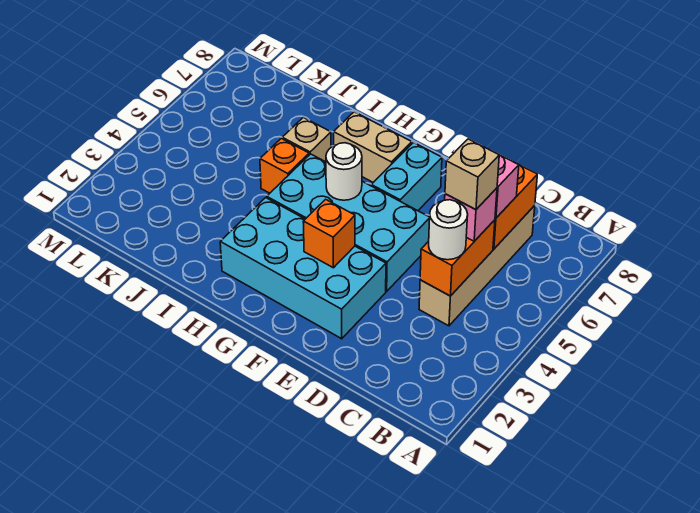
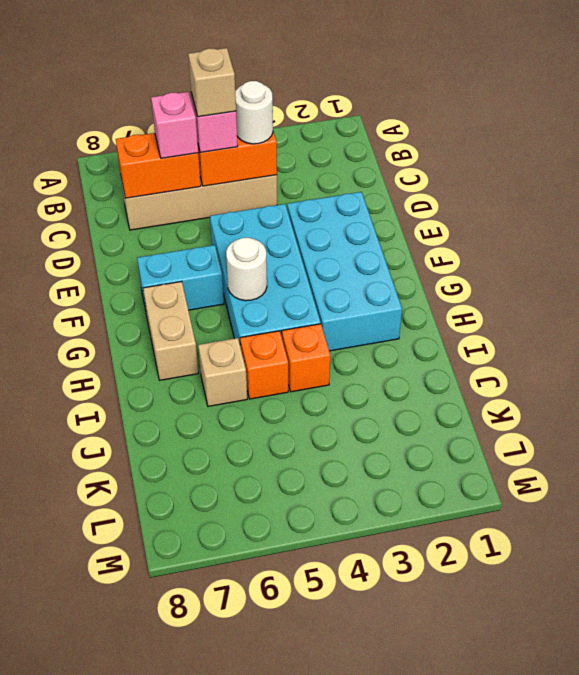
orange brick F3 level 2 -> orange brick I4 level 1

